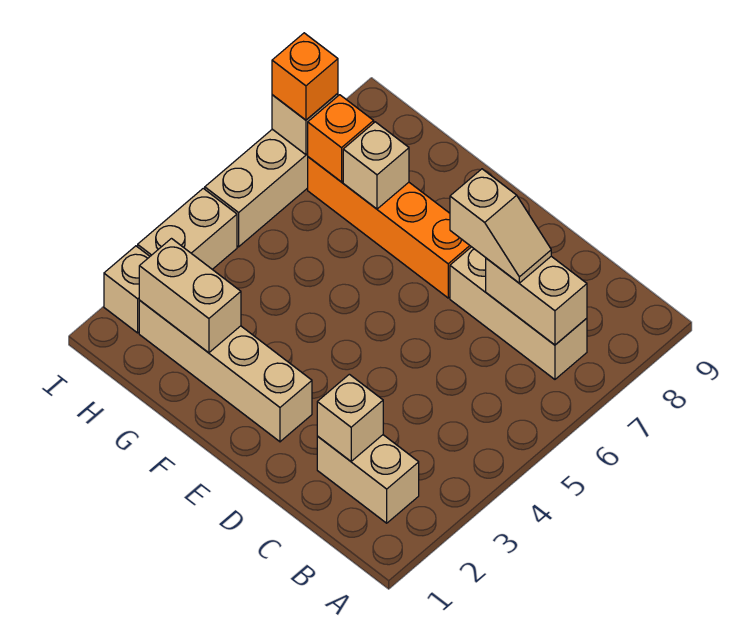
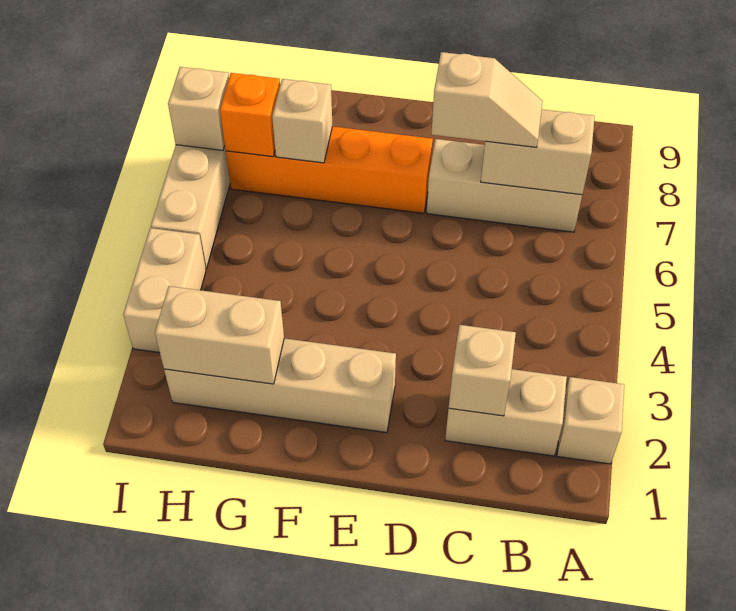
tan brick I2 level 1 -> tan brick A2 level 1
orange brick I7 level 3 -> none

